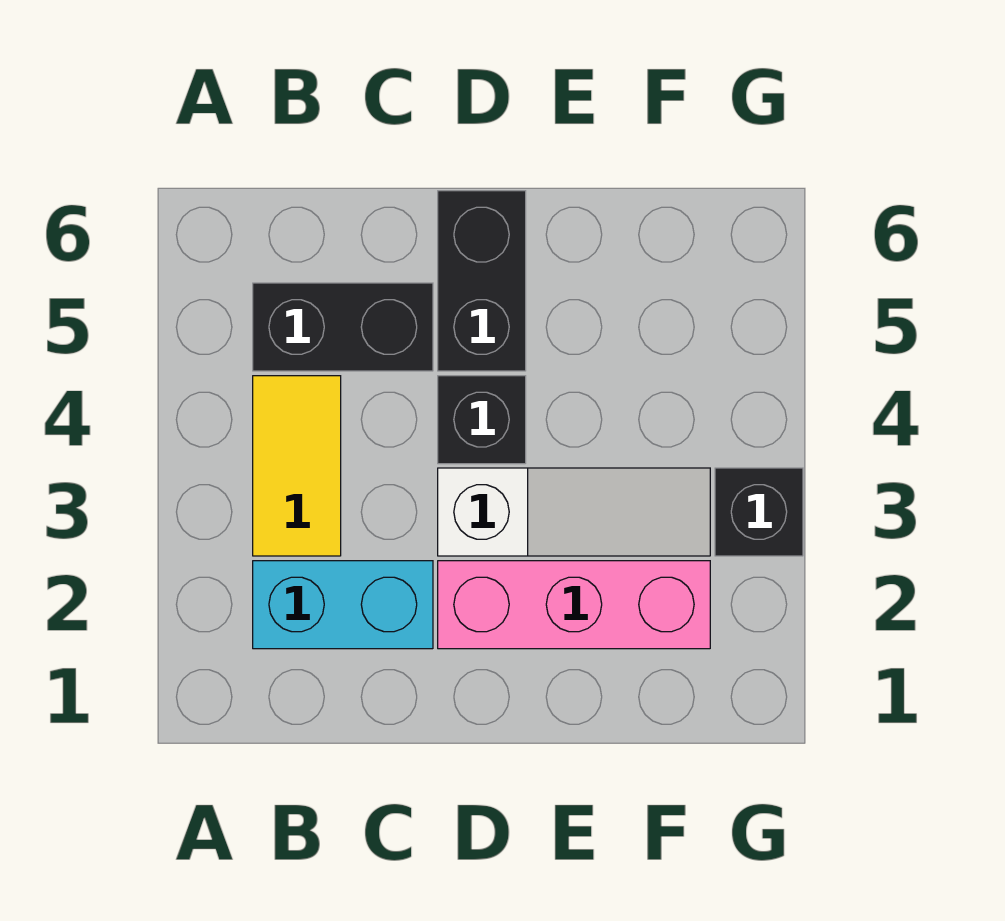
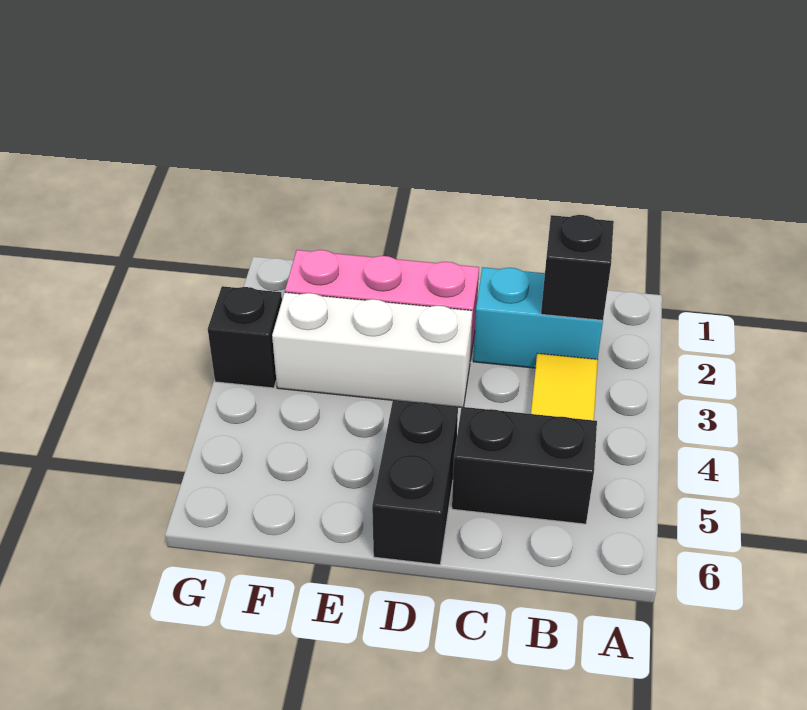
white slope D3:F3 level 1 top D -> white brick D3:F3 level 1
black brick D4 level 1 -> black brick B2 level 2

